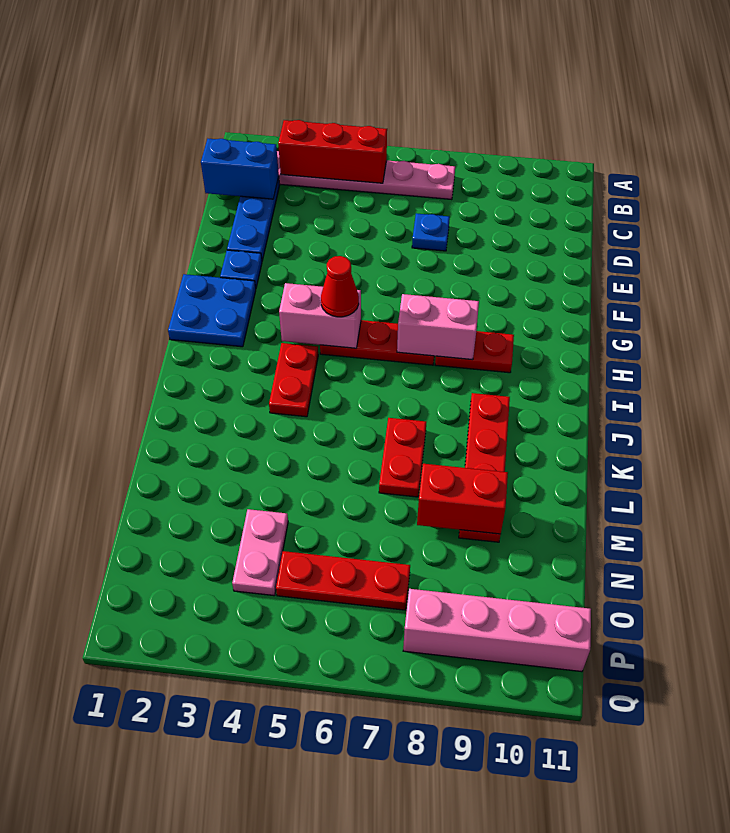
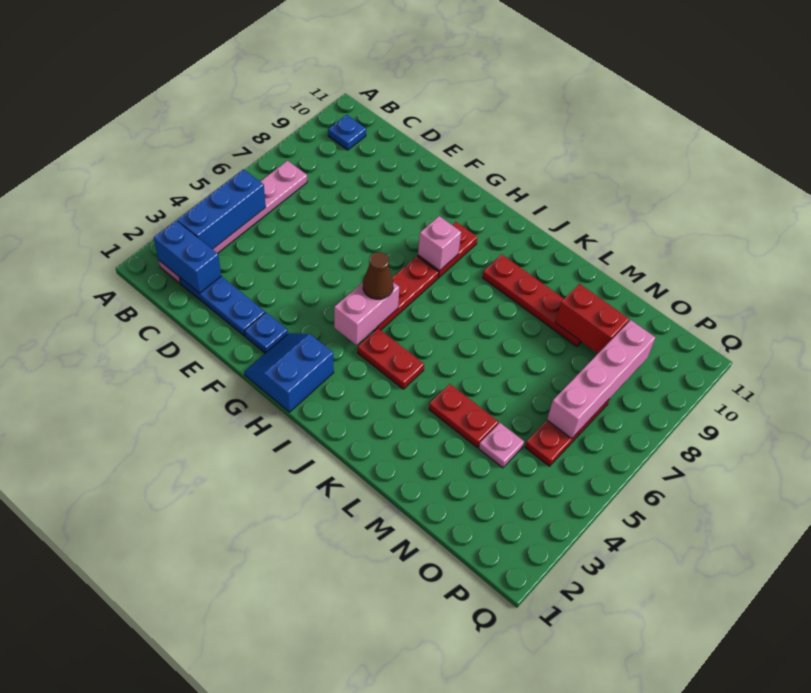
red brick B3:B5 level 2 -> blue brick B3:B5 level 2
blue brick C1:C2 level 2 -> blue brick B2:C2 level 2
blue plate D7 level 1 -> blue plate B10 level 1
blue plate G1:H2 level 1 -> blue slope G1:H2 level 1 top H
red cone H5 level 3 -> brown cone H5 level 3
pink brick H7:H8 level 2 -> pink brick H8 level 2
red plate K7:L7 level 1 -> red plate L4:M4 level 1
red brick M8:M9 level 2 -> red brick M9:N9 level 2
pink plate N4:O4 level 1 -> pink plate N4 level 1
pink brick P8:P11 level 1 -> pink brick O6:O9 level 2

